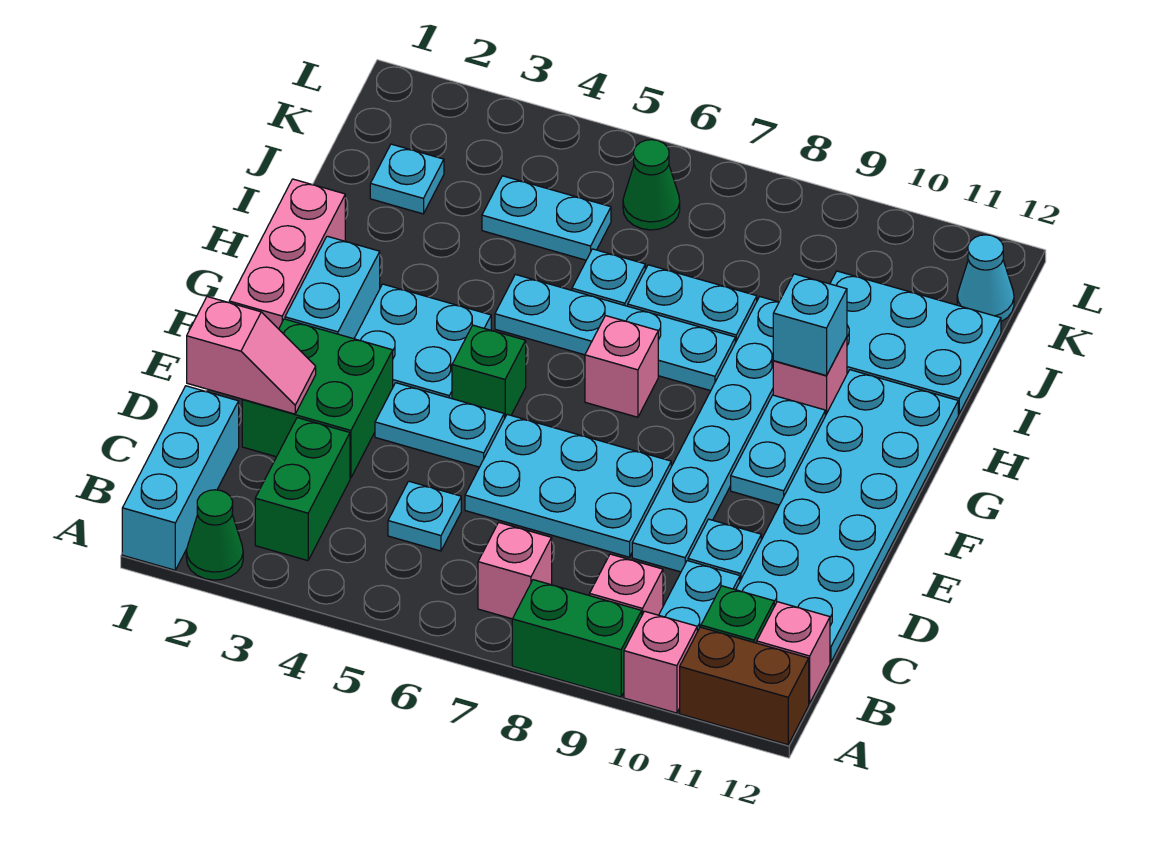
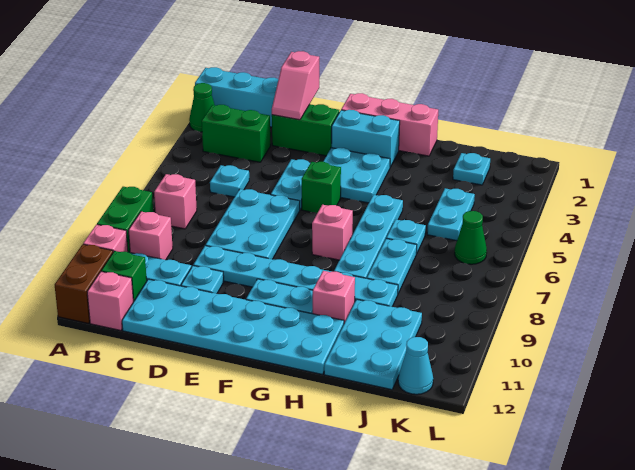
green brick D2:E3 level 1 -> green brick D2:E2 level 1
cyan brick H10 level 2 -> none

